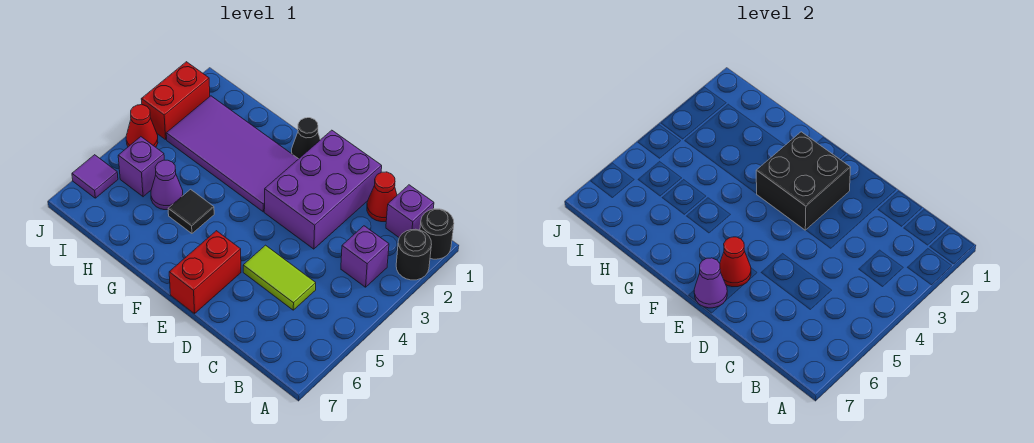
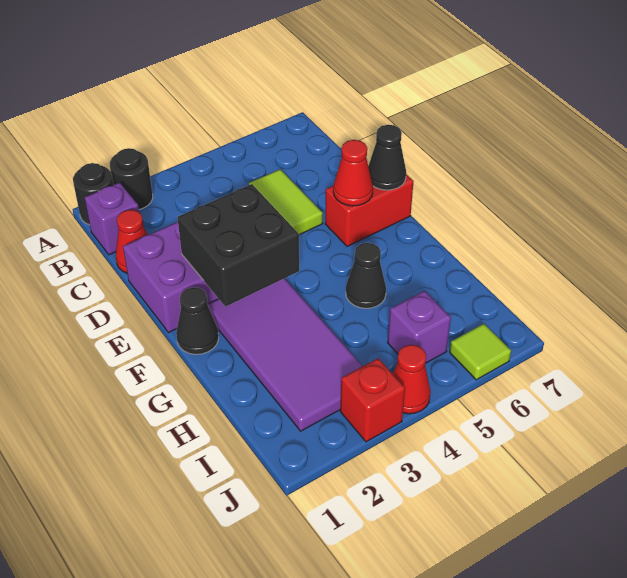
purple brick B3 level 1 -> none
purple cone E7 level 2 -> black cone E7 level 2
black tile G5 level 1 -> black cone G5 level 1
purple cone H5 level 1 -> none
red brick J2:J3 level 1 -> red brick J3 level 1
purple tile J6 level 1 -> lime tile J6 level 1

